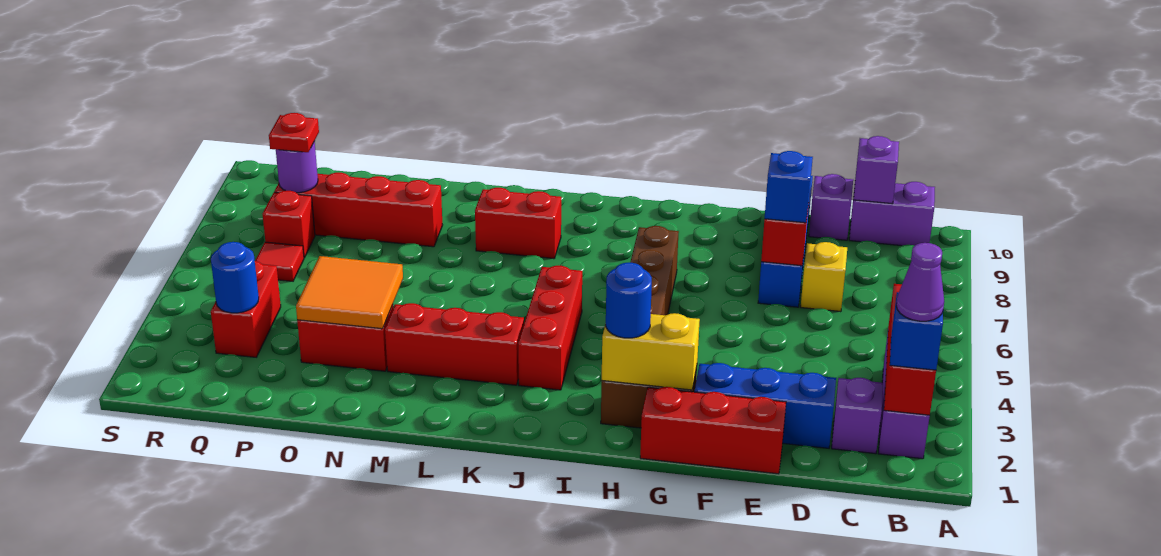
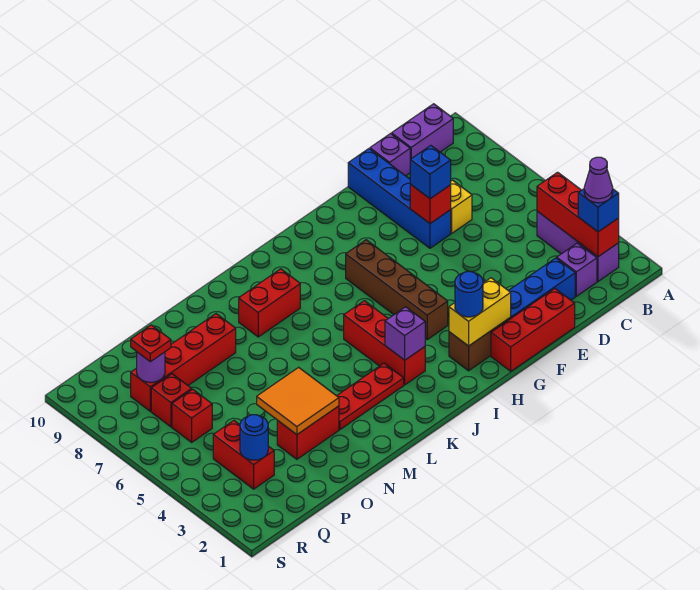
purple brick C10 level 2 -> purple brick J3 level 2
red brick K3:M3 level 1 -> red plate K3:M3 level 1
red tile Q6 level 1 -> red brick Q6 level 1

